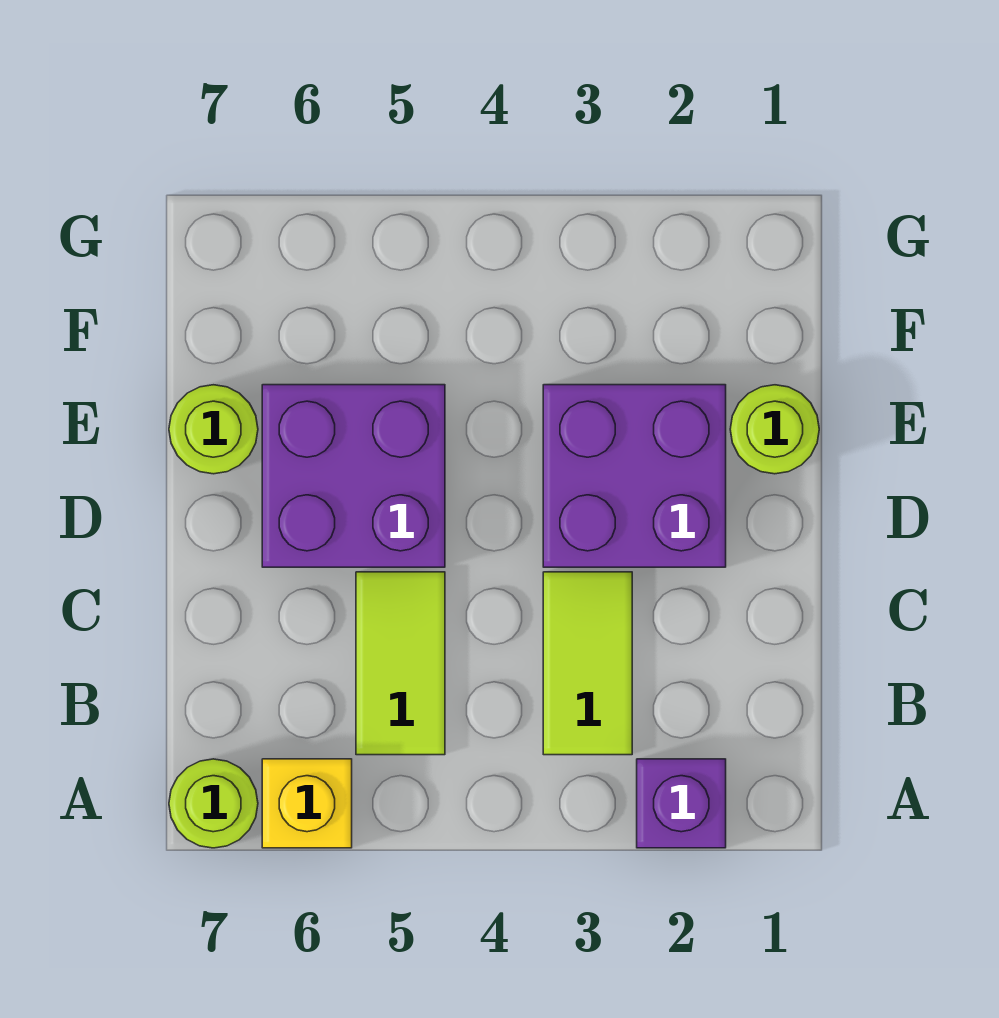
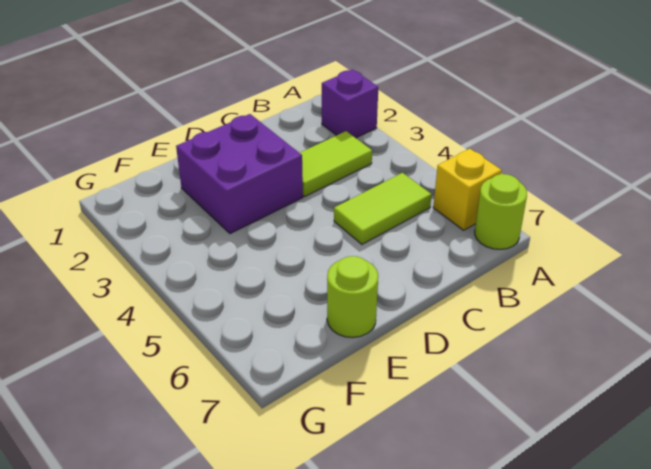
purple brick D5:E6 level 1 -> none
lime round brick E1 level 1 -> none

